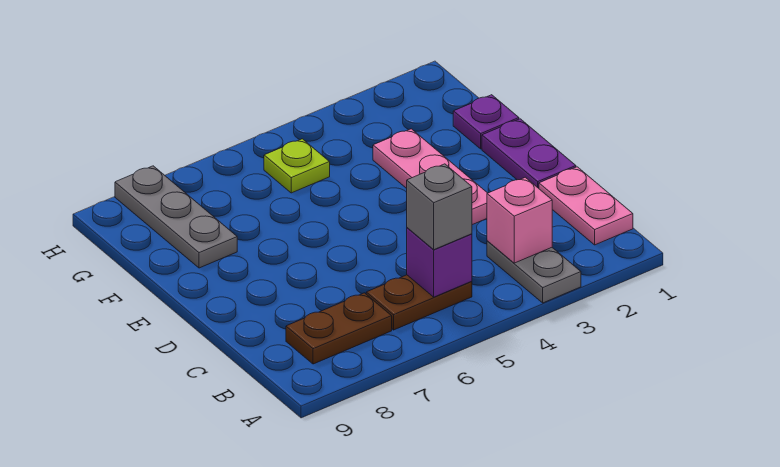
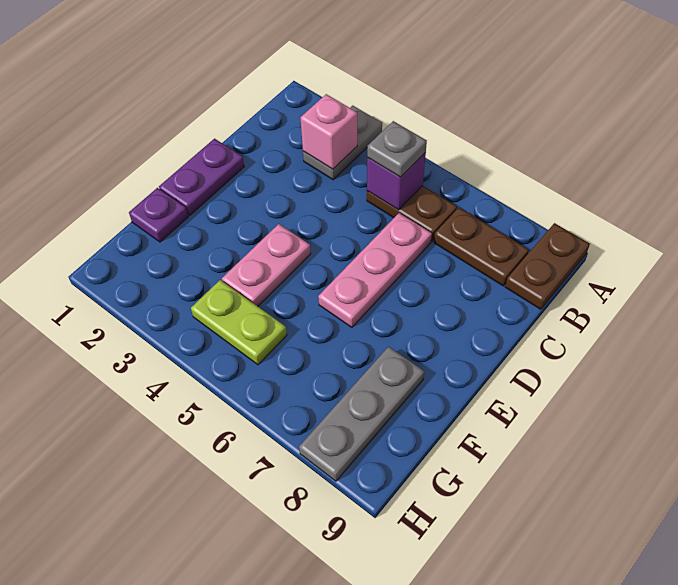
none -> brown plate A9:B9 level 1
pink plate B1:C1 level 1 -> pink plate E4:F4 level 1
grey brick B5 level 3 -> grey plate B5 level 3
pink plate D3:F3 level 1 -> pink plate C6:E6 level 1
lime plate G5 level 1 -> lime plate G4:G5 level 1

